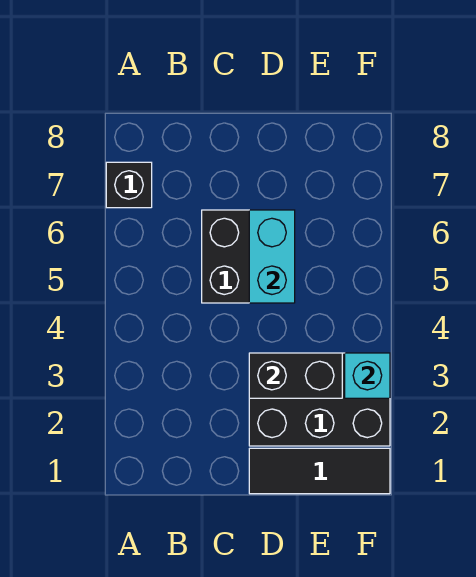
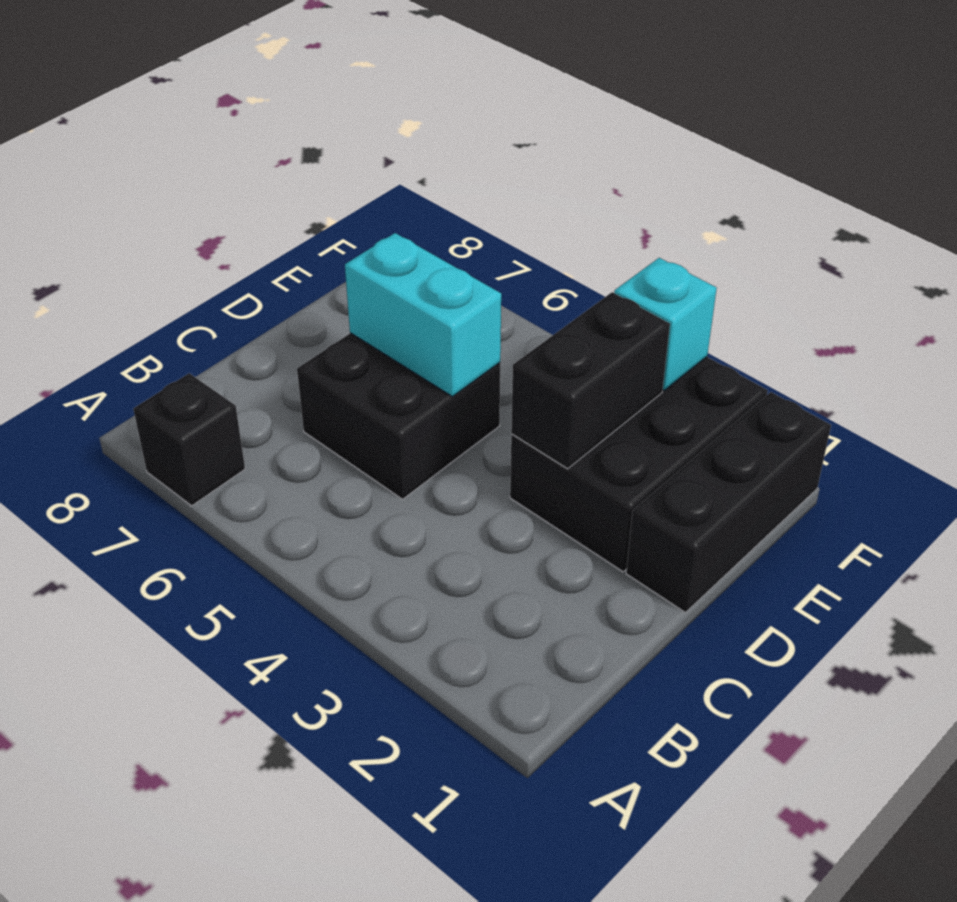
black tile D1:F1 level 1 -> black brick D1:F1 level 1

